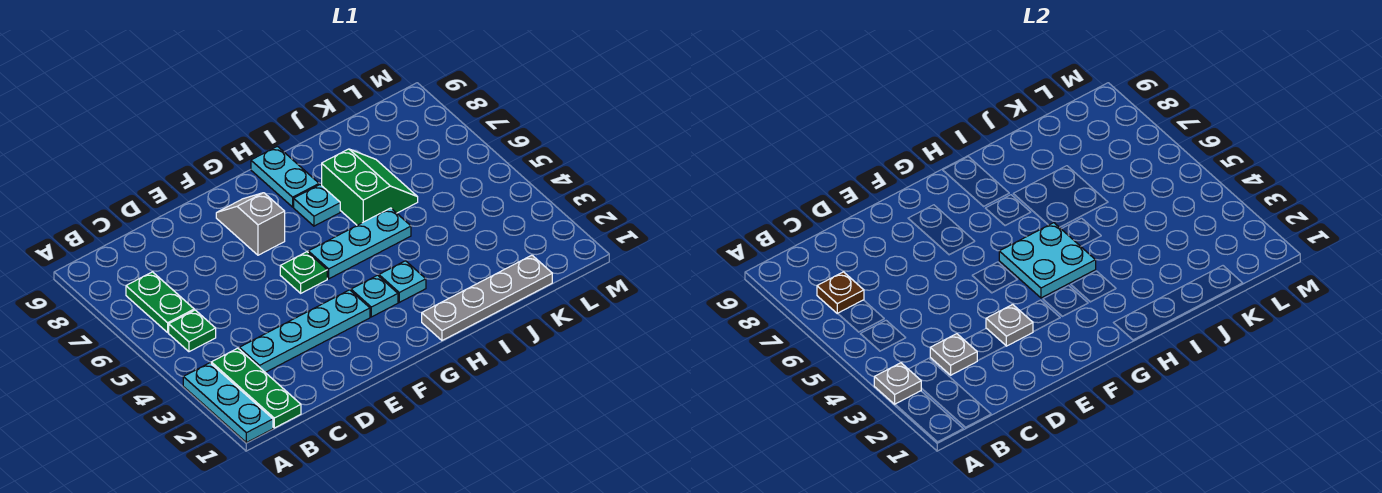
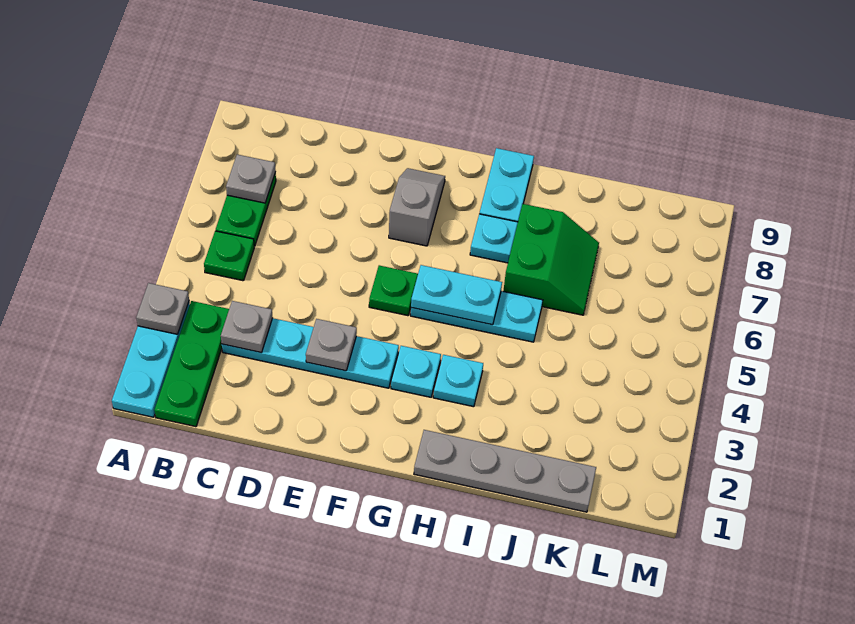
brown plate B7 level 2 -> grey plate B7 level 2
cyan plate G4:H5 level 2 -> cyan plate G5:H5 level 2

